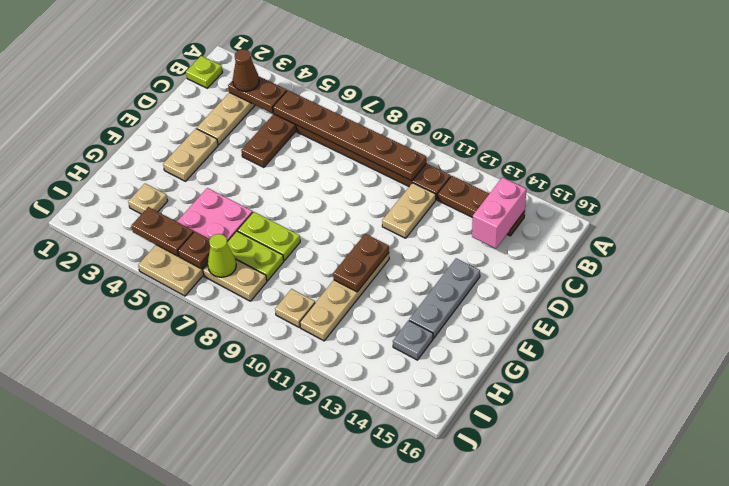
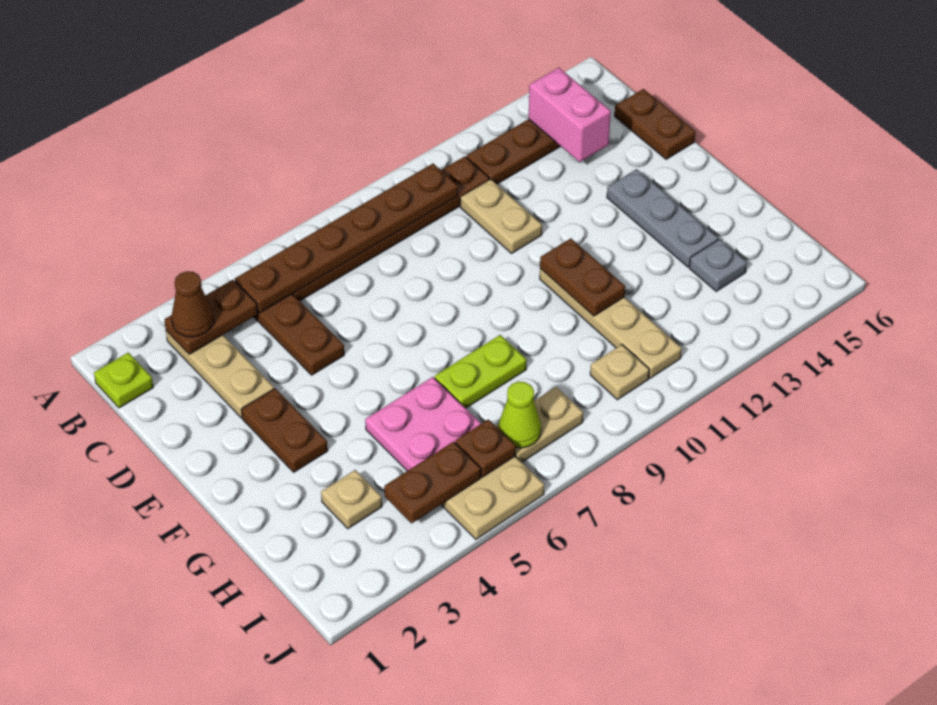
none -> brown plate C16:D16 level 1
tan plate E3:F3 level 1 -> brown plate E3:F3 level 1
lime plate H7:H8 level 1 -> none

